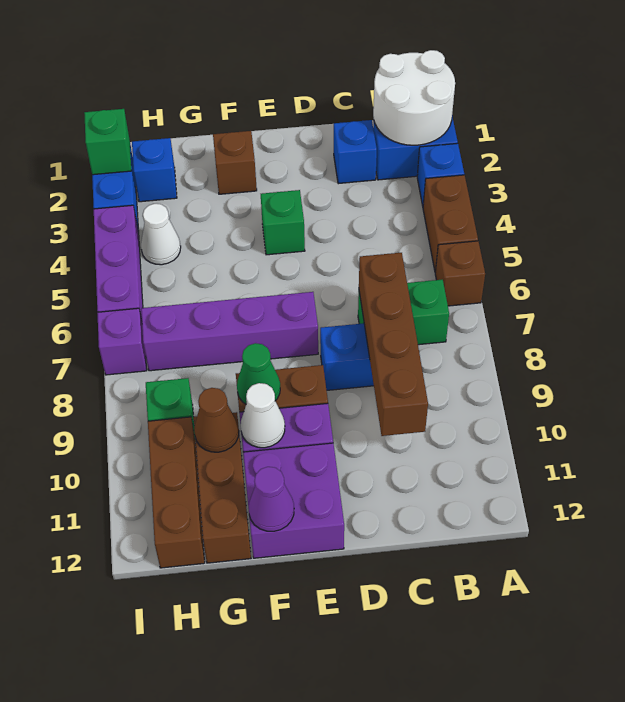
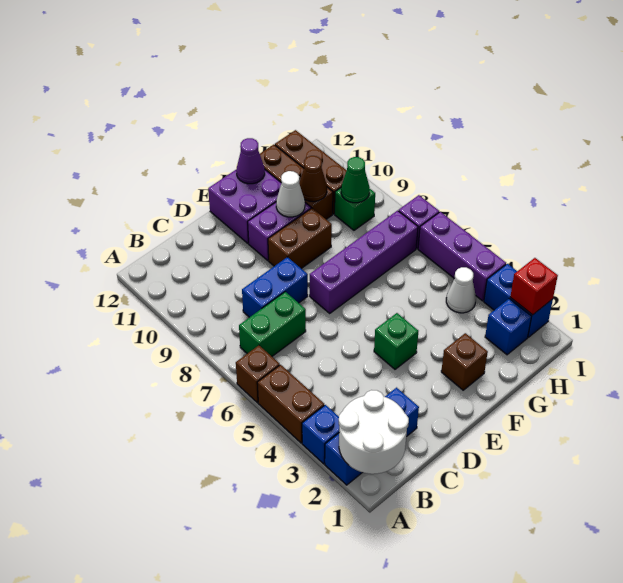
brown brick C7:C10 level 2 -> none
green cone F9 level 2 -> green cone H9 level 2
green brick I2 level 2 -> red brick I2 level 2

